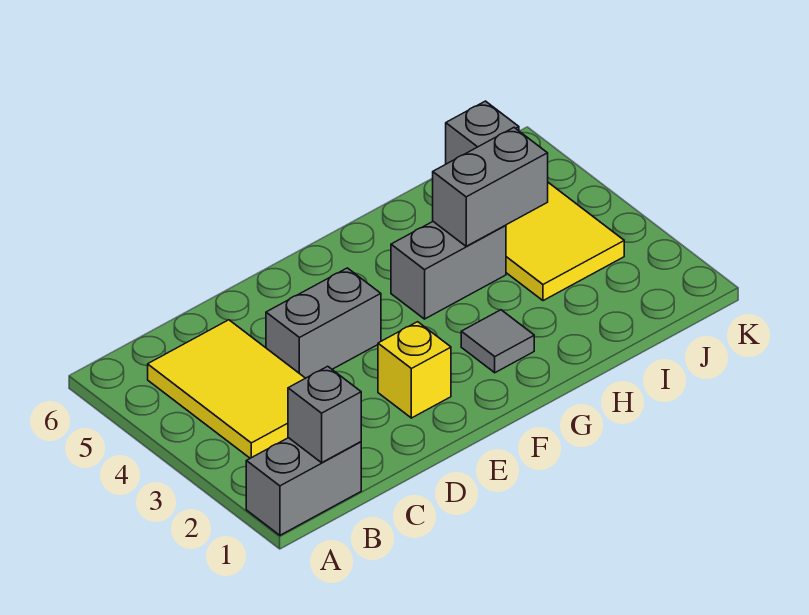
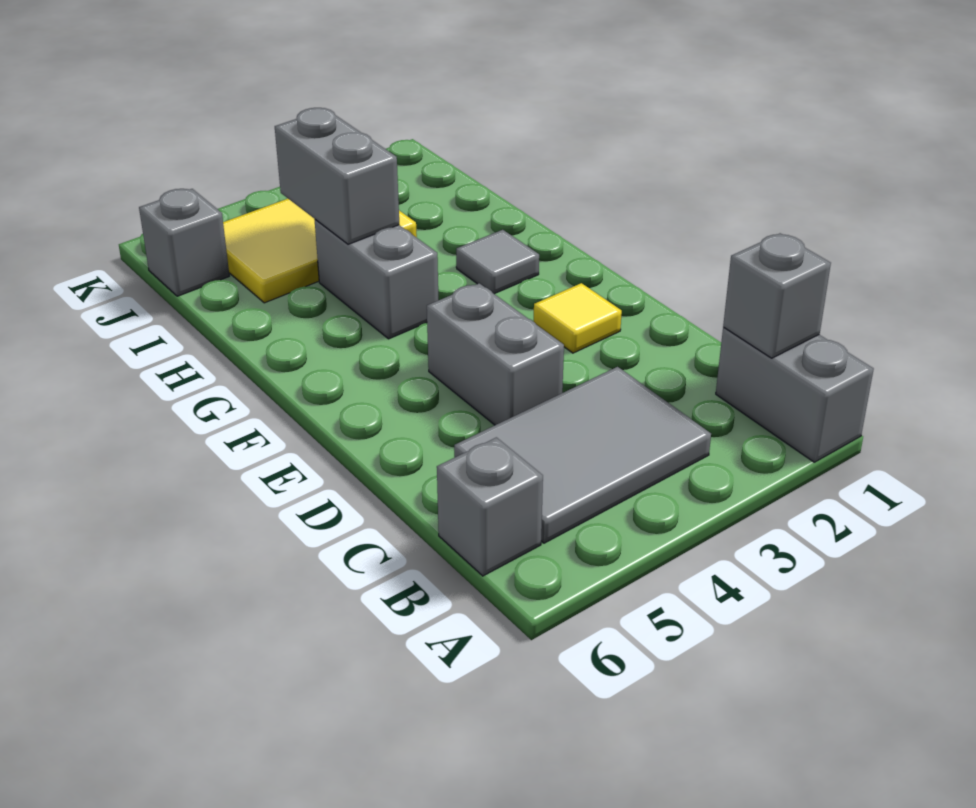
yellow tile B3:C5 level 1 -> grey tile B3:C5 level 1
none -> grey brick B6 level 1
yellow brick E2 level 1 -> yellow tile E2 level 1

